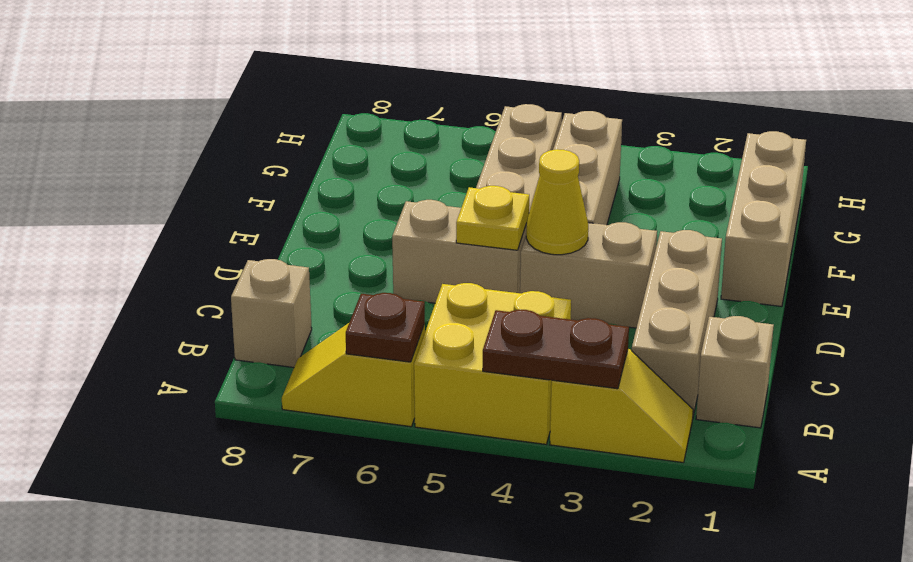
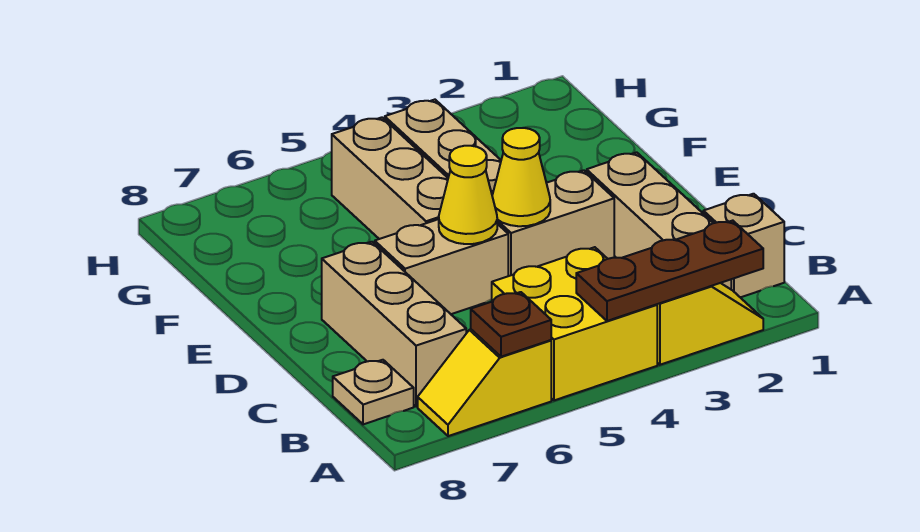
brown plate A3:A4 level 2 -> brown plate A2:A4 level 2
tan brick B8 level 1 -> tan plate B8 level 1
yellow plate D5 level 2 -> yellow cone D5 level 2
tan brick E1:G1 level 1 -> tan brick B7:D7 level 1

